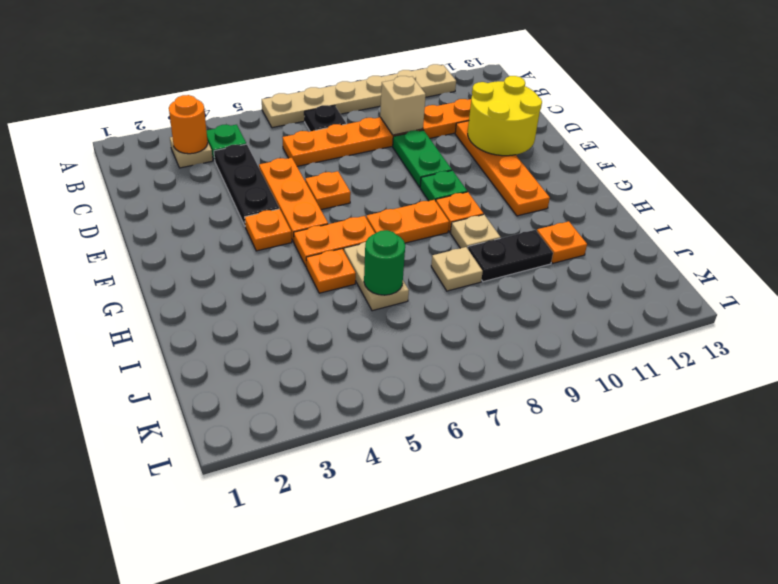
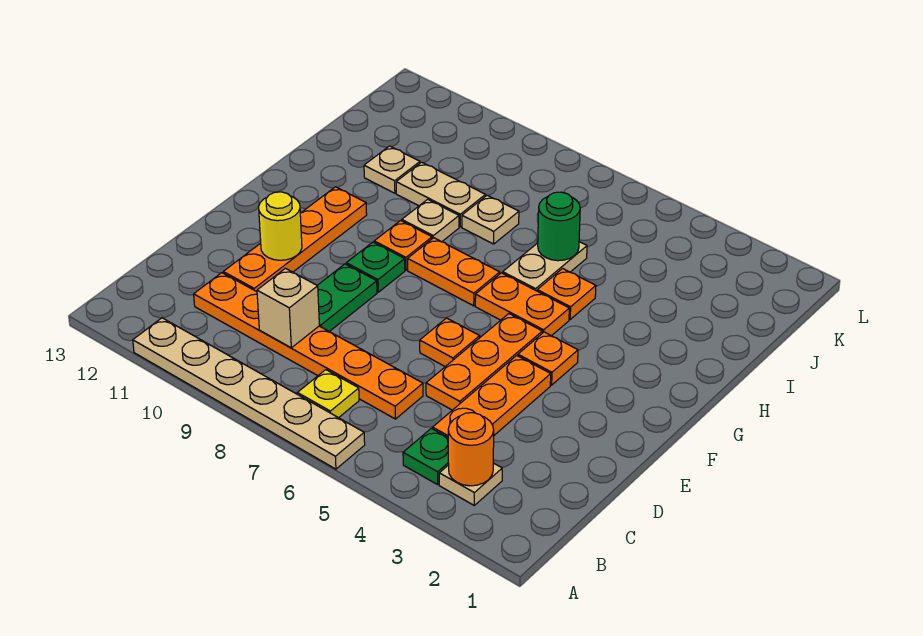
black plate B7 level 1 -> yellow plate B7 level 1
black plate C4:E4 level 1 -> orange plate C4:E4 level 1
yellow round brick D11:E12 level 2 -> yellow round brick E11 level 2
black plate I9:I10 level 1 -> tan plate I9:I10 level 1
orange plate I11 level 1 -> tan plate I11 level 1

